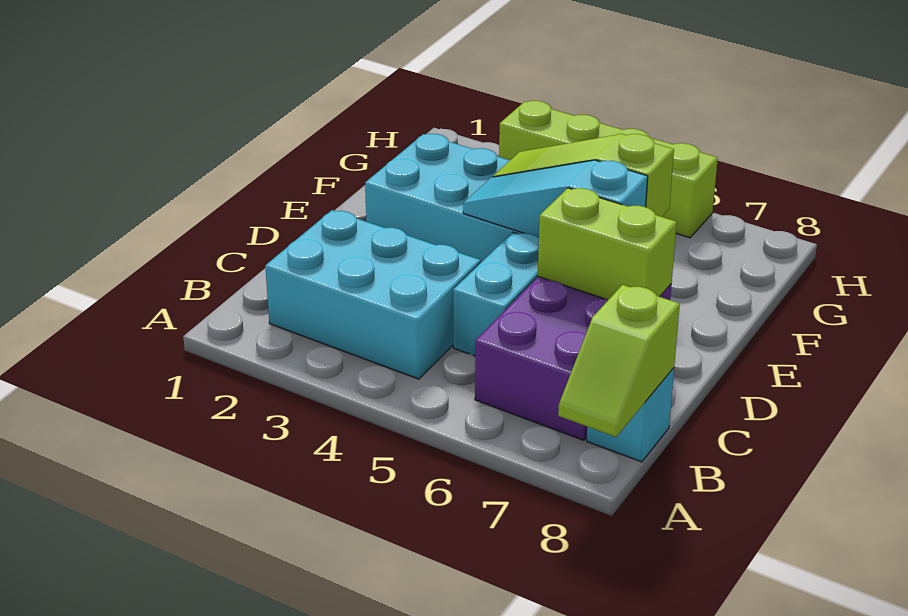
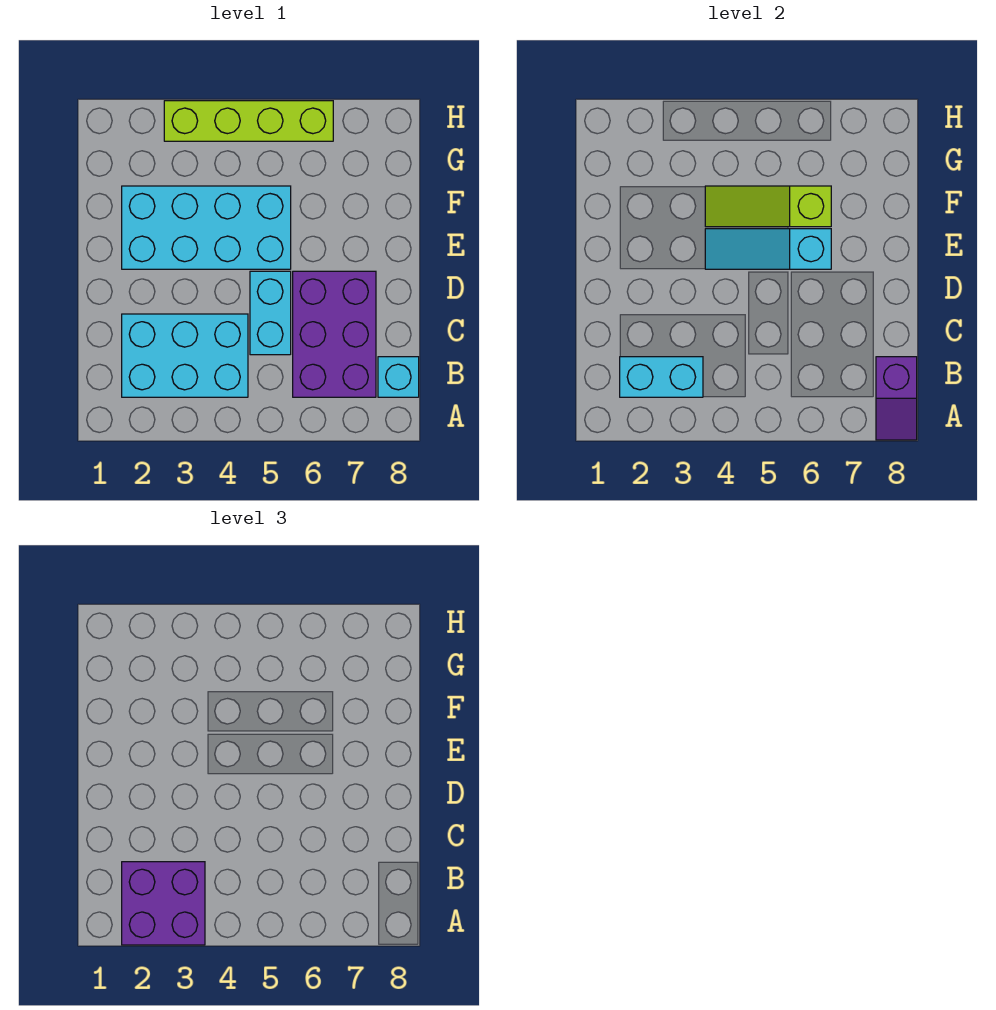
none -> purple brick A2:B3 level 3
lime slope A8:B8 level 2 top B -> purple slope A8:B8 level 2 top B
none -> cyan brick B2:B3 level 2
lime brick D6:D7 level 2 -> none

